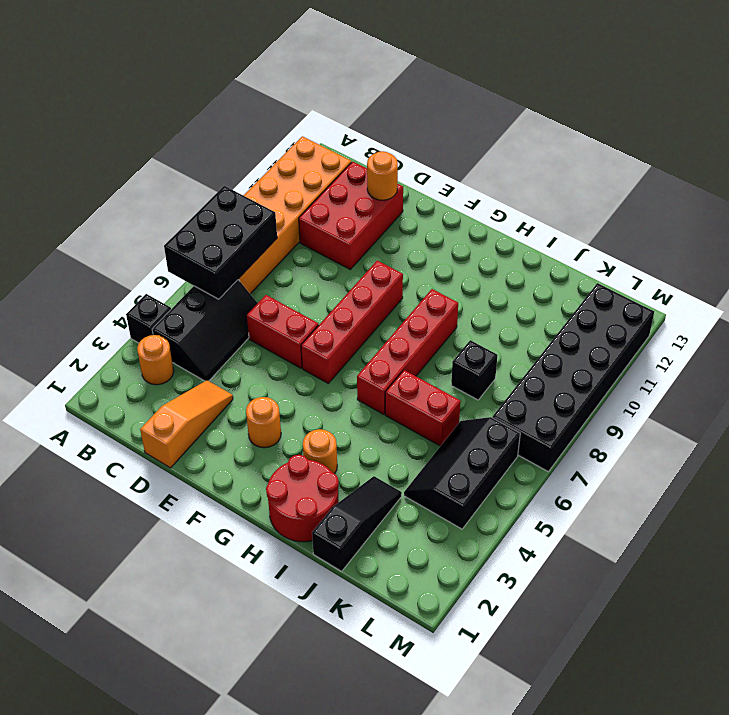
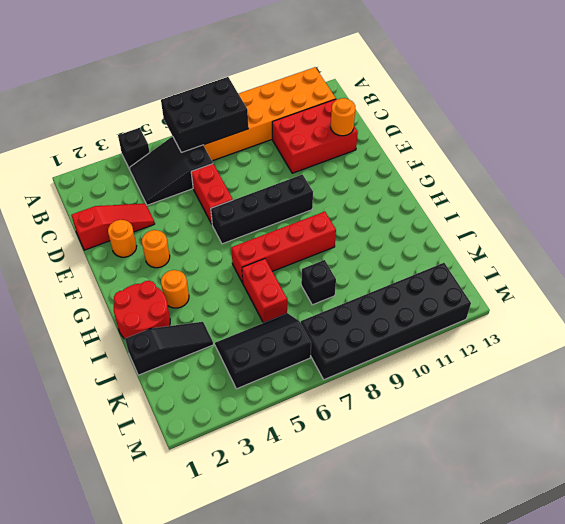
orange round brick B3 level 1 -> orange round brick E2 level 1
black slope B4:C6 level 1 top B -> black slope B4:C6 level 1 top 6
orange slope D1:D3 level 1 top 1 -> red slope D1:D3 level 1 top 1
red brick F6:F9 level 1 -> black brick F6:F9 level 1

